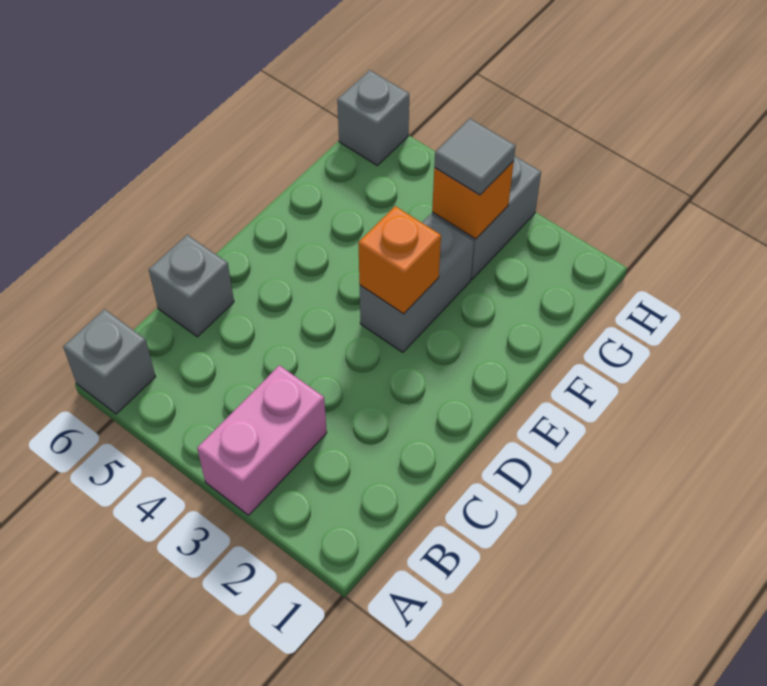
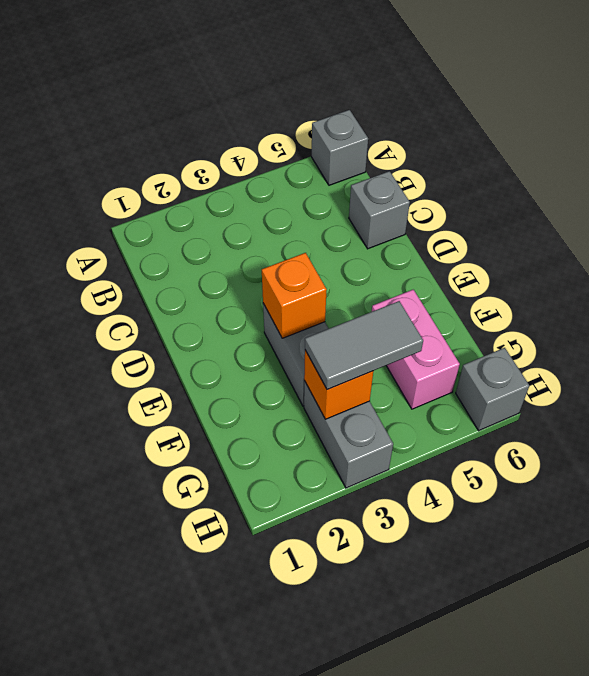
pink brick A3:B3 level 1 -> pink brick F5:G5 level 1
grey tile G3 level 3 -> grey tile G3:G4 level 3

